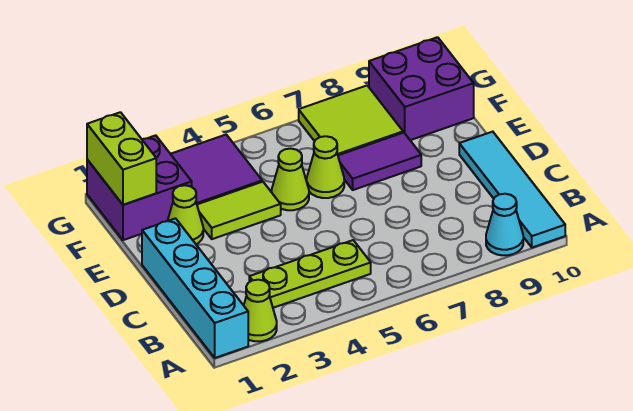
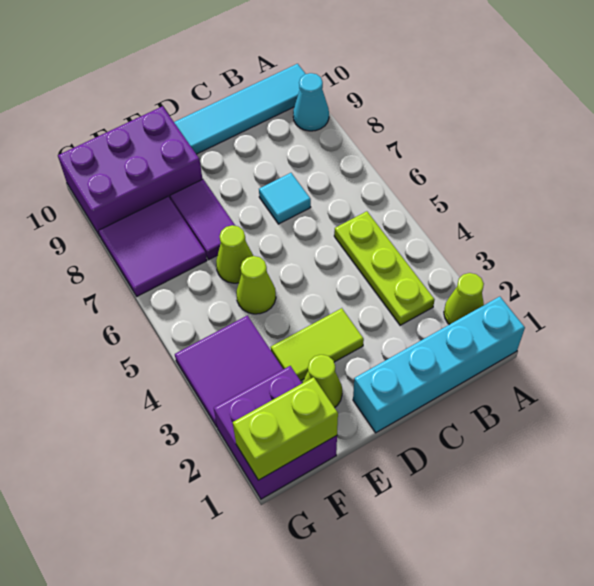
none -> cyan tile C7 level 1
lime tile E3:E4 level 1 -> lime tile D3:E3 level 1
lime tile F7:G8 level 1 -> purple tile F7:G8 level 1
purple brick F9:G10 level 1 -> purple brick E9:G10 level 1

